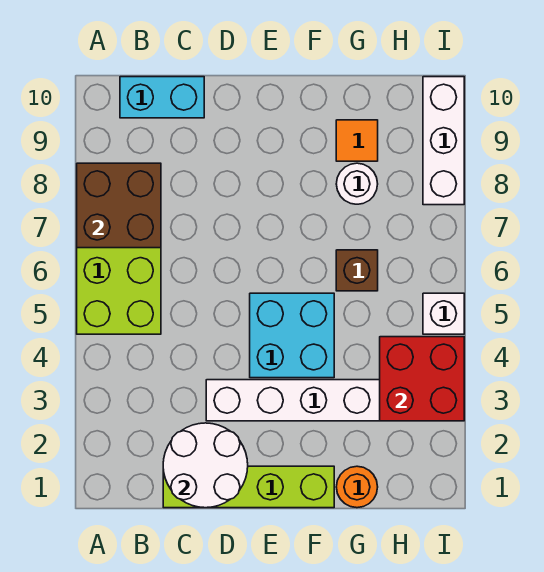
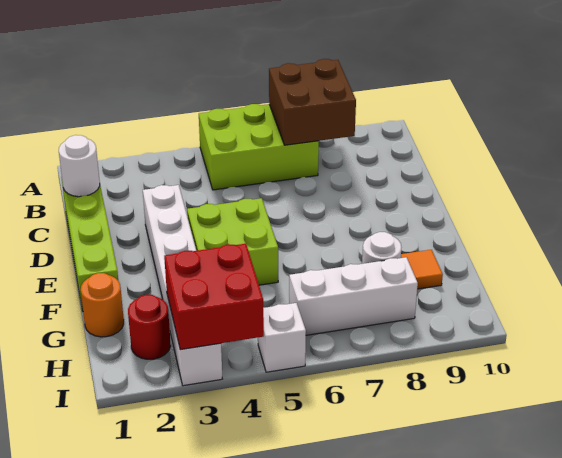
cyan brick B10:C10 level 1 -> none
white round brick C1:D2 level 2 -> white round brick C1 level 2
cyan brick E4:F5 level 1 -> lime brick E4:F5 level 1
brown brick G6 level 1 -> none
none -> red round brick H2 level 1
white brick I8:I10 level 1 -> white brick H6:H8 level 1

